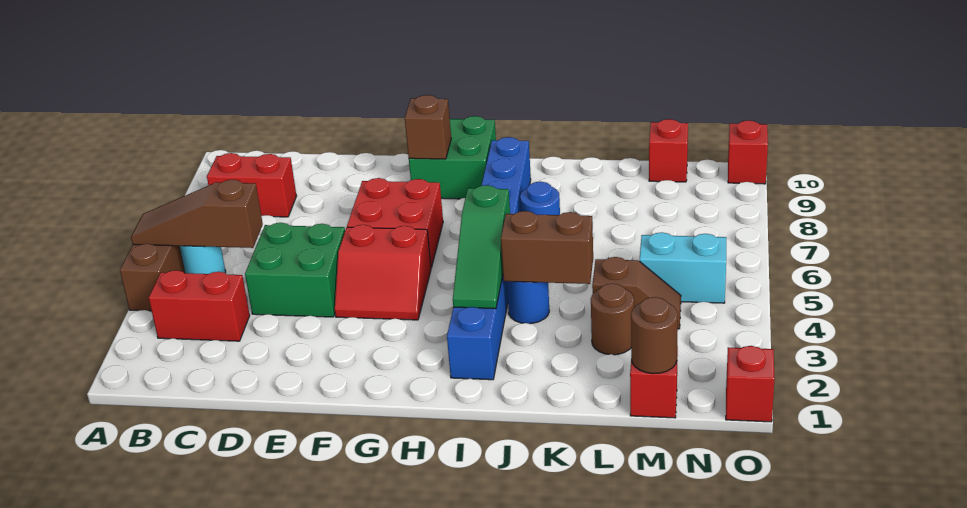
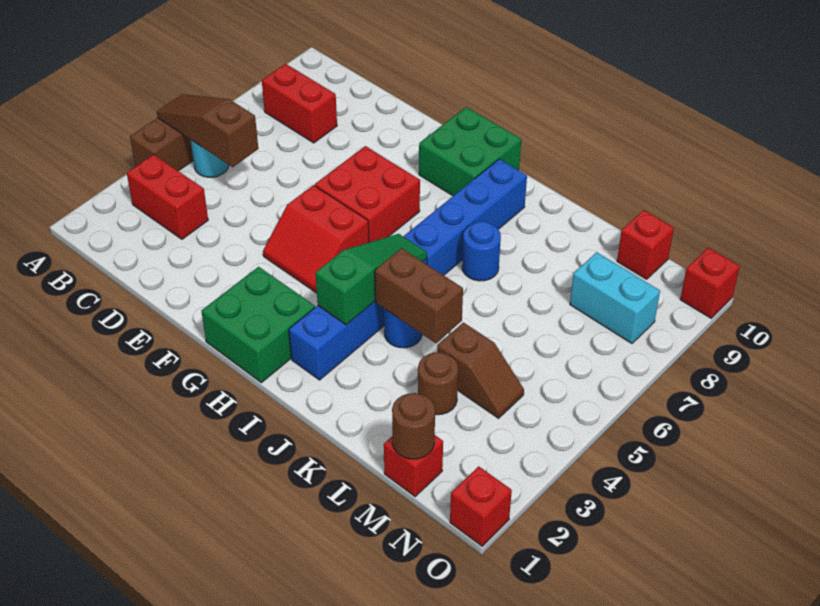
green brick D4:E5 level 1 -> green brick G1:H2 level 1
brown brick G9 level 2 -> none
green slope I3:I5 level 2 top 5 -> green slope I3:I5 level 2 top 3
cyan brick M5:N5 level 1 -> cyan brick M8:N8 level 1

